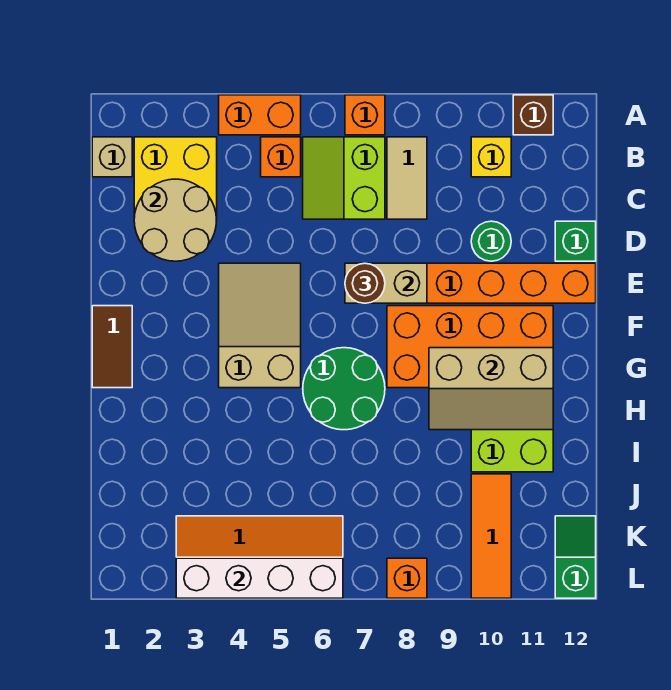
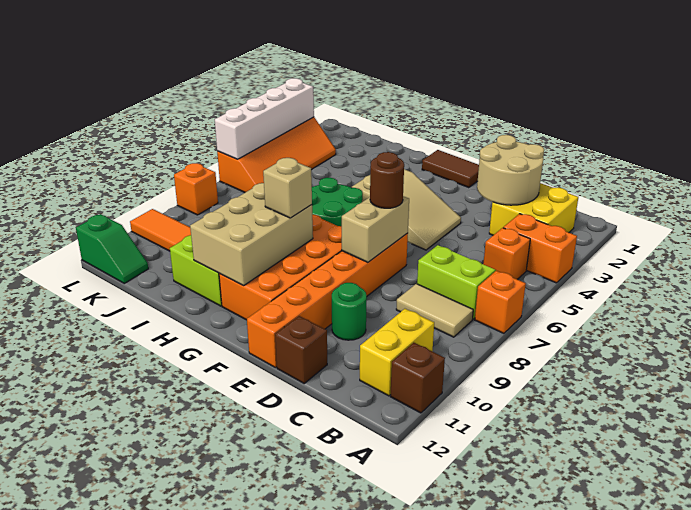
orange brick A4:A5 level 1 -> orange brick A4:B4 level 1
tan brick B1 level 1 -> tan brick G9 level 3
yellow brick B10 level 1 -> yellow brick B10:B11 level 1
green brick D12 level 1 -> brown brick D12 level 1
tan slope G9:H11 level 2 top G -> tan brick G9:H11 level 2

